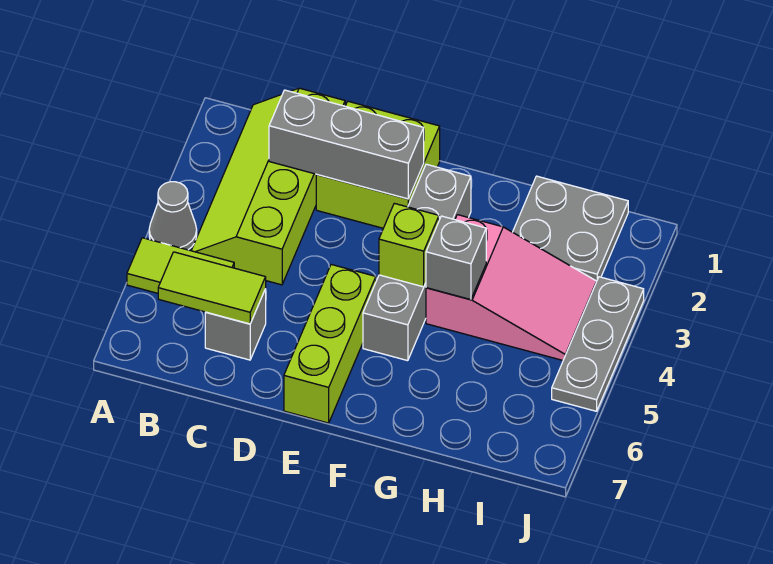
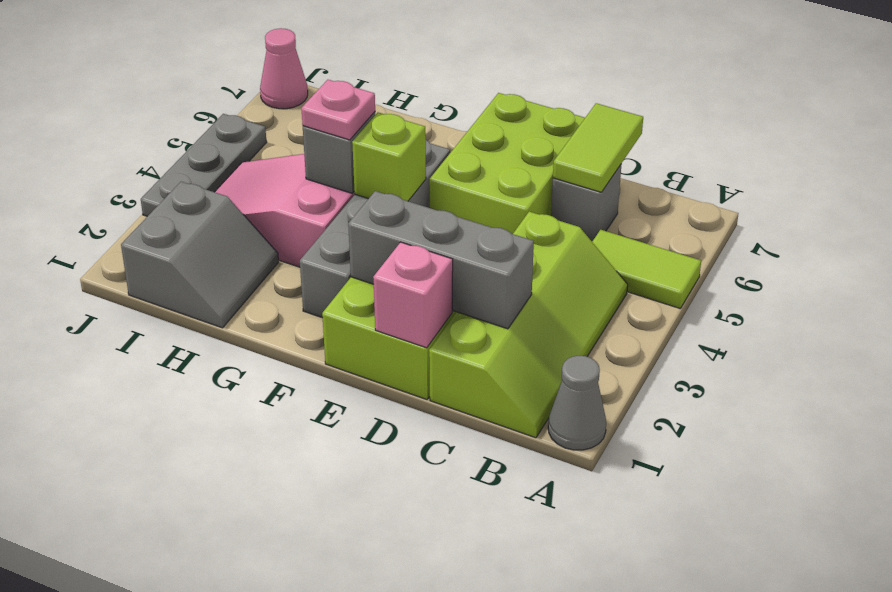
grey cone A4 level 1 -> grey cone A1 level 1
lime tile B6:C6 level 2 -> lime tile C6:C7 level 2
none -> pink brick D1 level 2
lime brick E5:E7 level 1 -> lime brick D5:E7 level 1
none -> pink plate G4 level 3
grey plate H1:I2 level 1 -> grey slope H1:I2 level 1 top I
none -> pink cone J7 level 1

